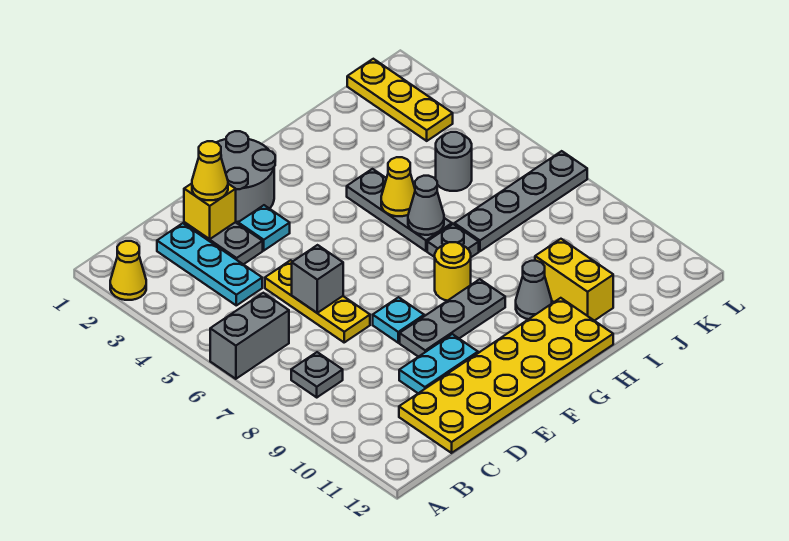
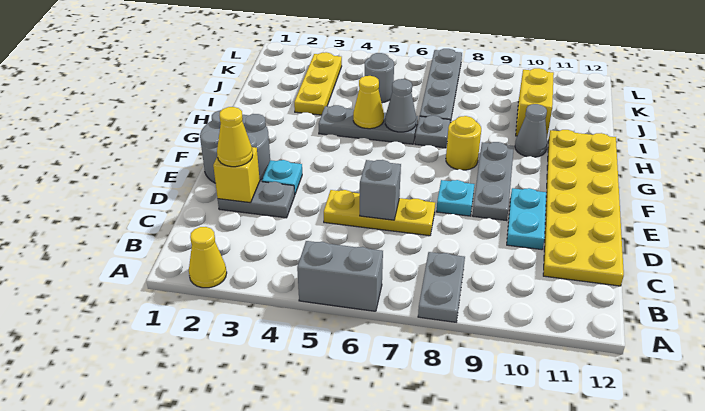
grey brick A6:B6 level 1 -> grey brick A5:A6 level 1
grey plate B8 level 1 -> grey plate A8:B8 level 1
cyan plate C2:C4 level 1 -> none
yellow brick I10:I11 level 1 -> yellow brick I10:J10 level 1
yellow plate K1:K3 level 1 -> yellow plate I3:K3 level 1

